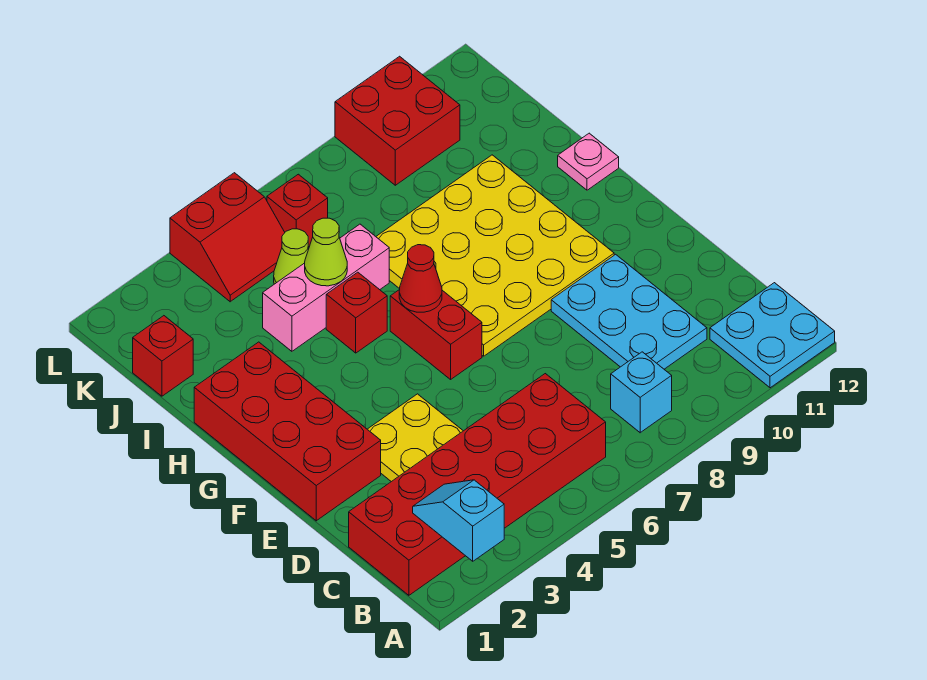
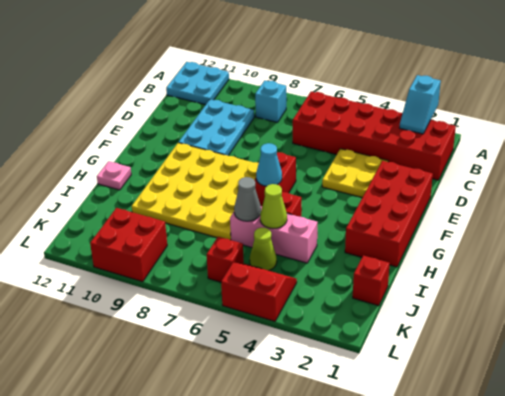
red cone G6 level 2 -> cyan cone G6 level 2
none -> grey cone I6 level 2

